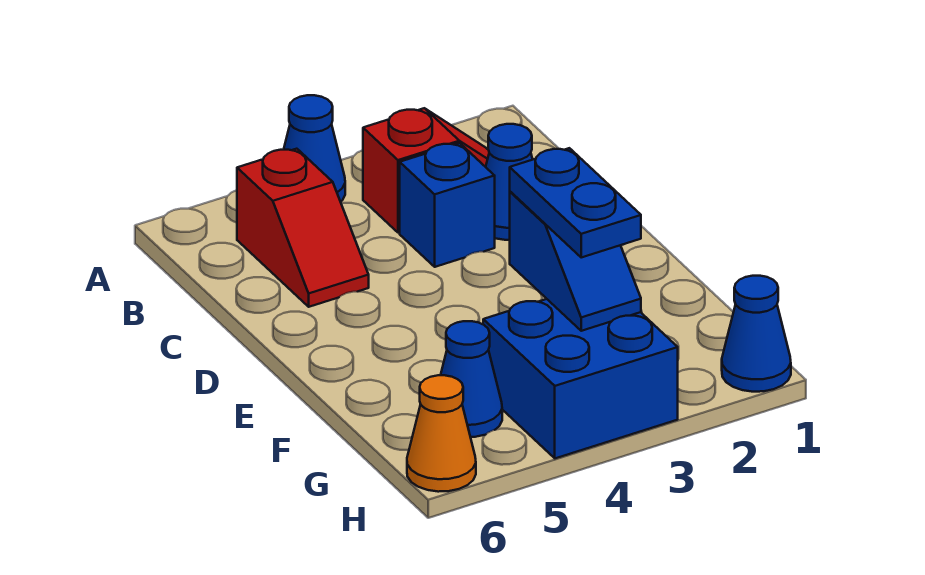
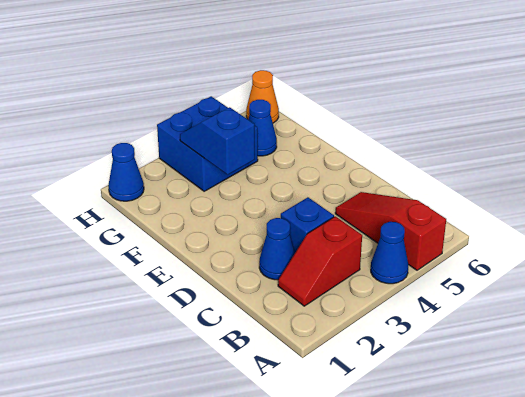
red slope B5:C5 level 1 top B -> red slope A5:C5 level 1 top A
blue plate F3:G3 level 3 -> none

